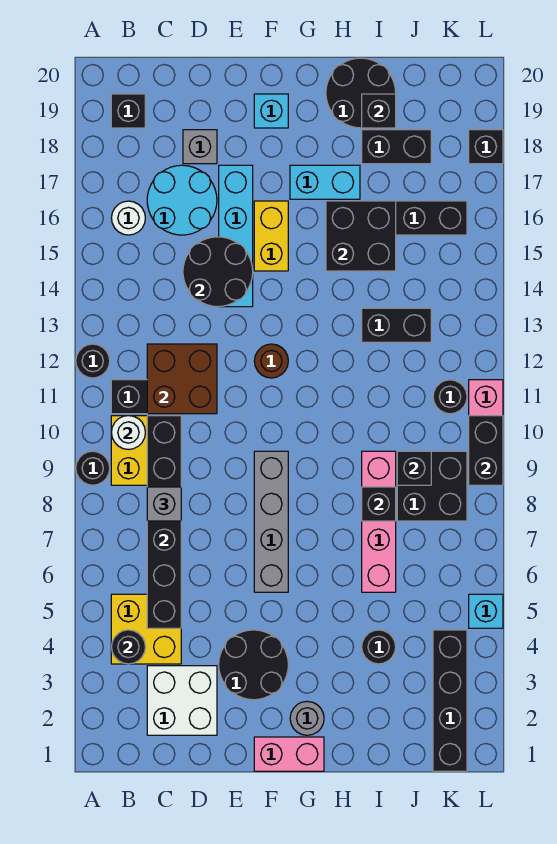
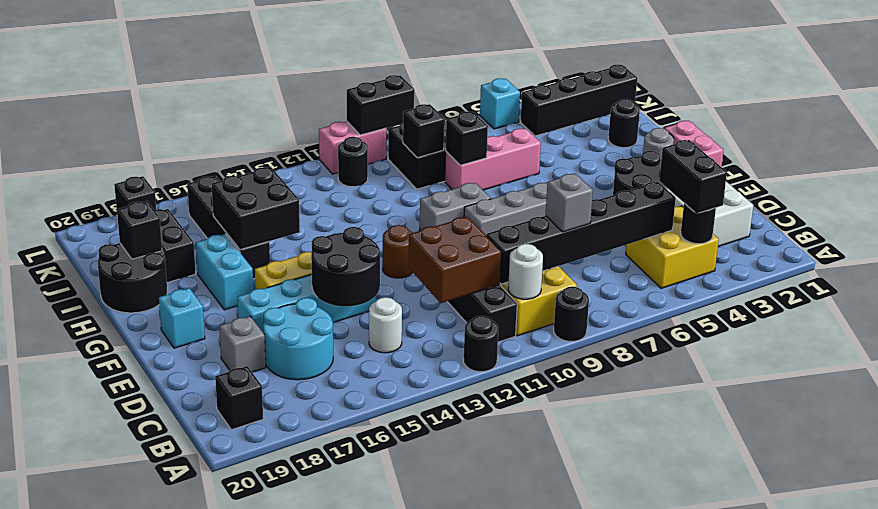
white round brick B16 level 1 -> white round brick C14 level 1
none -> grey brick G9:G10 level 1
black round brick I4 level 1 -> black round brick I2 level 1
pink brick I6:I9 level 1 -> pink brick I6:I8 level 1
black brick I13:J13 level 1 -> black brick B4:C4 level 3

